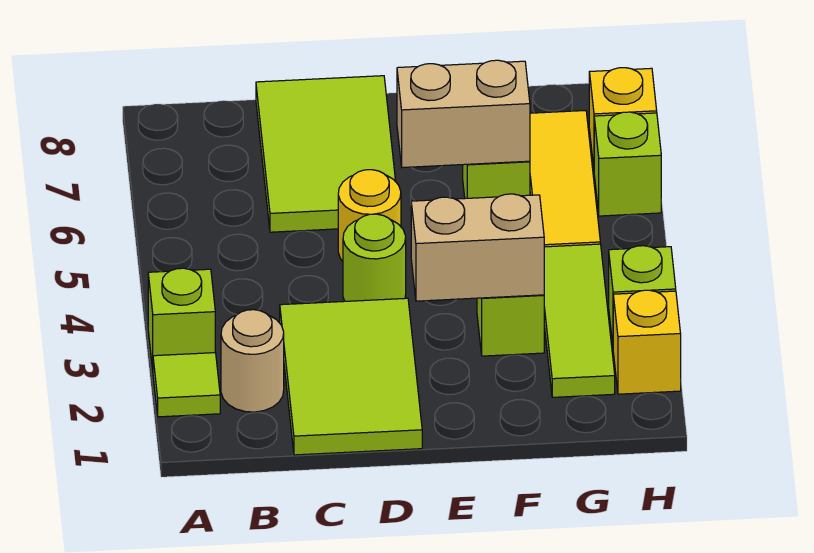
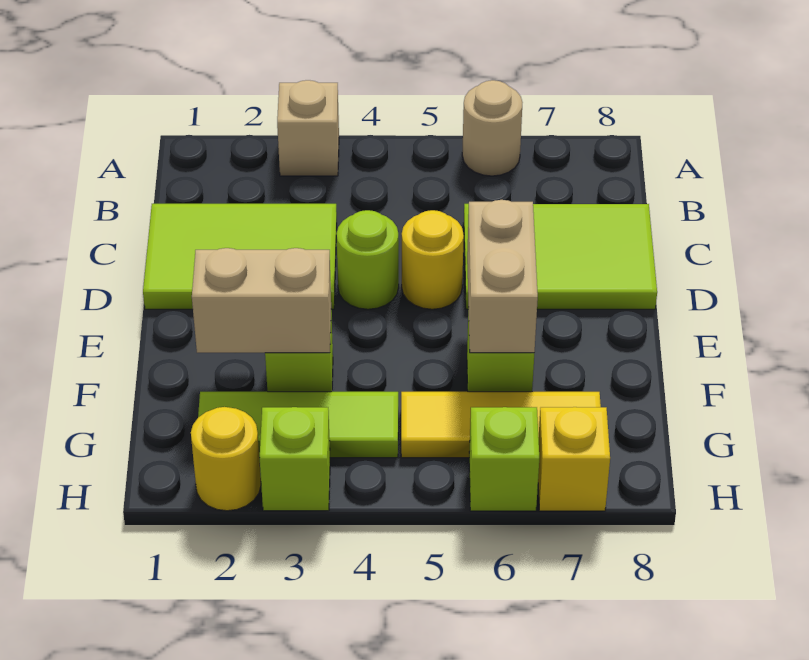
lime tile A2 level 1 -> none
lime brick A3 level 1 -> tan brick A3 level 1
tan round brick B2 level 1 -> tan round brick A6 level 1
tan brick E3:F3 level 2 -> tan brick F2:F3 level 2
yellow brick H2 level 1 -> yellow round brick H2 level 1

